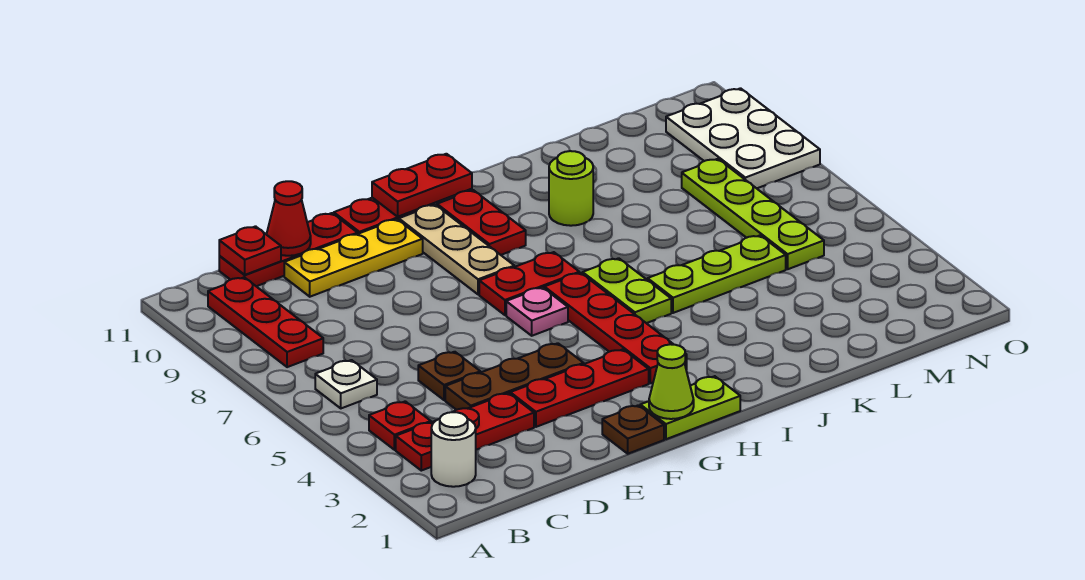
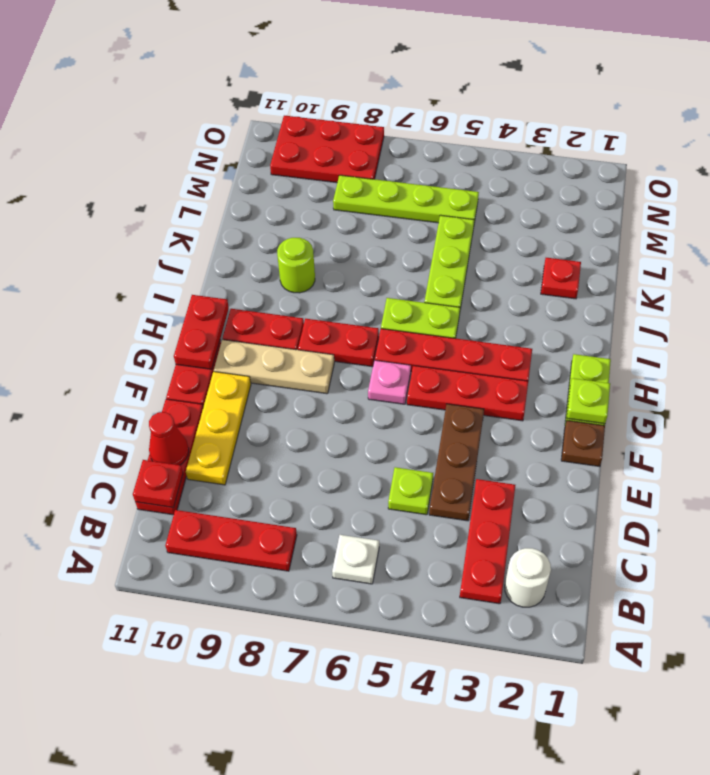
red plate B4 level 1 -> red plate K2 level 1
brown plate D5 level 1 -> lime plate D5 level 1
red plate E3:G3 level 1 -> red plate G3:G5 level 1
lime cone G1 level 2 -> lime plate G1 level 2
red plate G7:H7 level 1 -> red plate H7:H8 level 1
white plate N8:O10 level 1 -> red plate N8:O10 level 1

